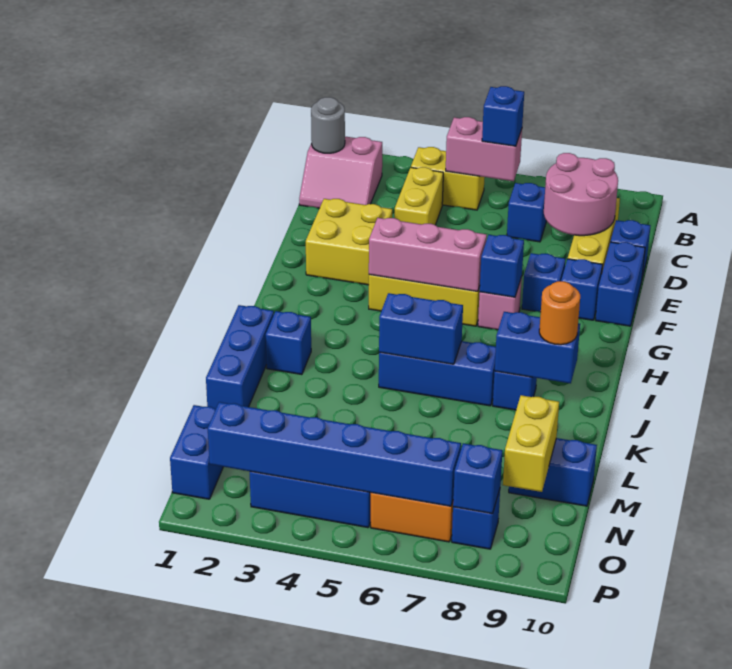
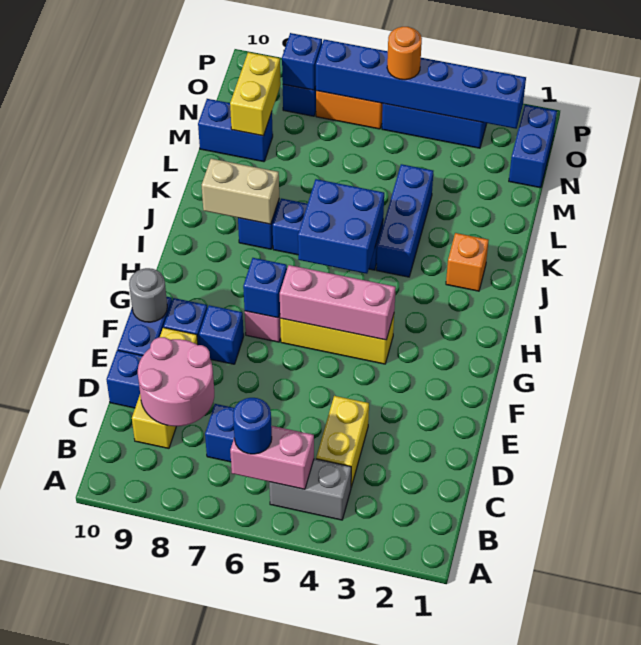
pink slope B1:C2 level 1 top B -> none
grey round brick B1 level 2 -> grey round brick F10 level 2
yellow brick B4:B5 level 1 -> grey brick B4:B5 level 1
blue brick B6 level 3 -> blue round brick B6 level 3
yellow brick E2:F3 level 1 -> none
blue brick J1:L1 level 1 -> blue brick J4:L4 level 1
blue brick J2 level 1 -> orange brick J2 level 1
blue brick J5:J6 level 2 -> blue brick I5:J6 level 2
blue brick J8:J9 level 2 -> tan brick J8:J9 level 2
orange round brick J9 level 3 -> orange round brick O5 level 3

